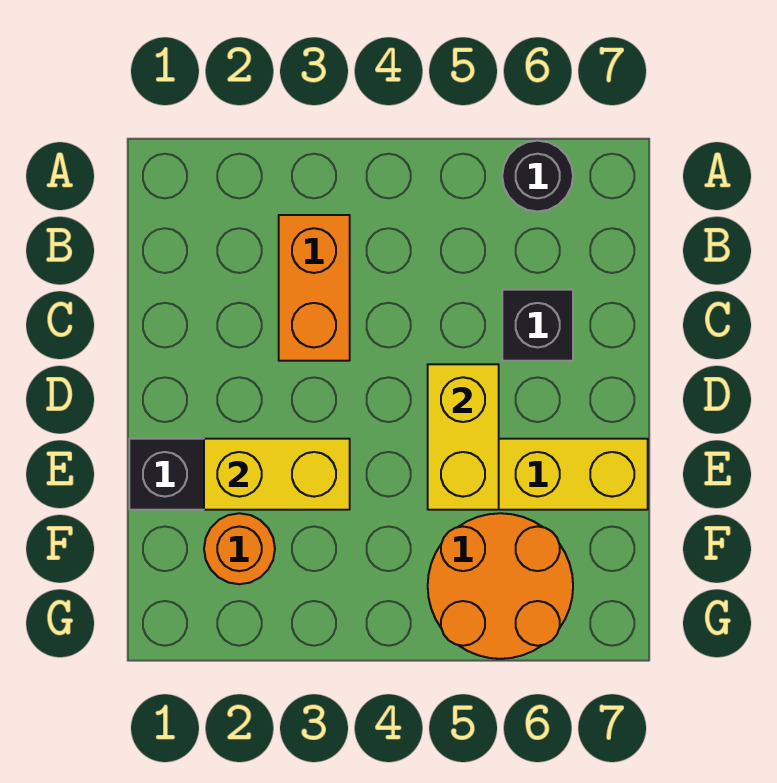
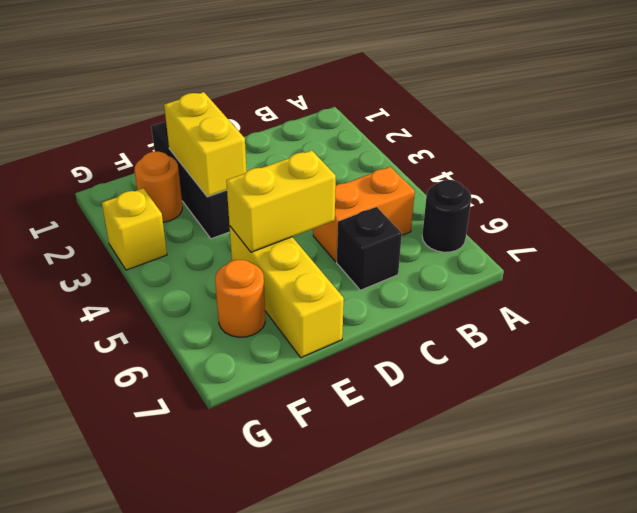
orange brick B3:C3 level 1 -> orange brick B5:C5 level 1
orange round brick F5:G6 level 1 -> orange round brick F6 level 1
none -> yellow brick G3 level 1

